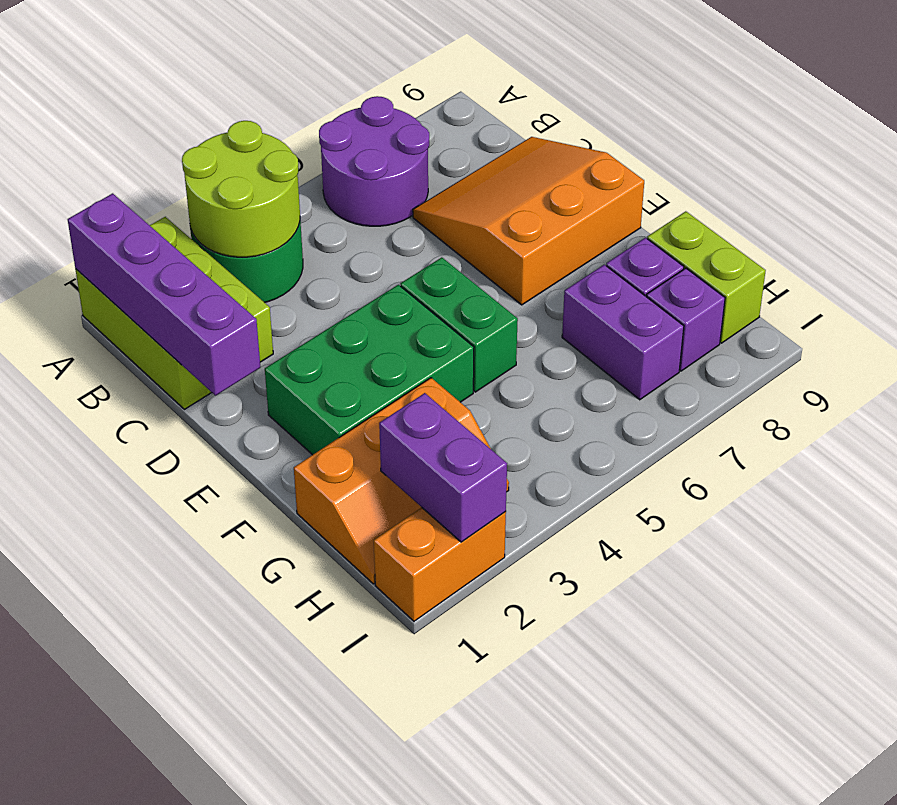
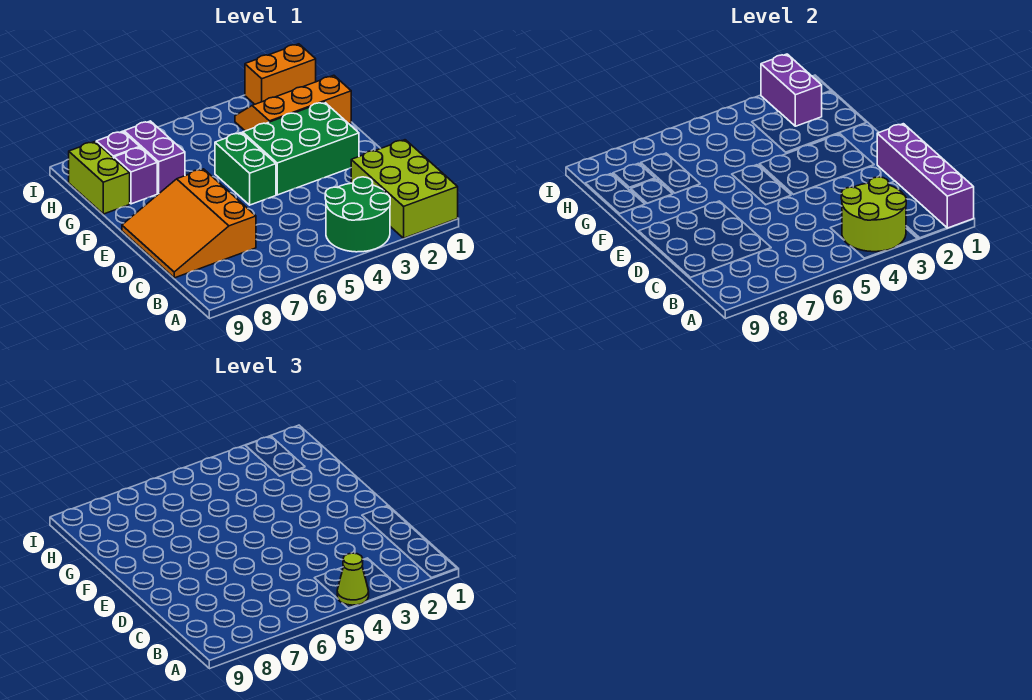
none -> lime cone A4 level 3
purple round brick A6:B7 level 1 -> none
orange slope C7:E9 level 1 top E -> orange slope C7:E9 level 1 top 7

